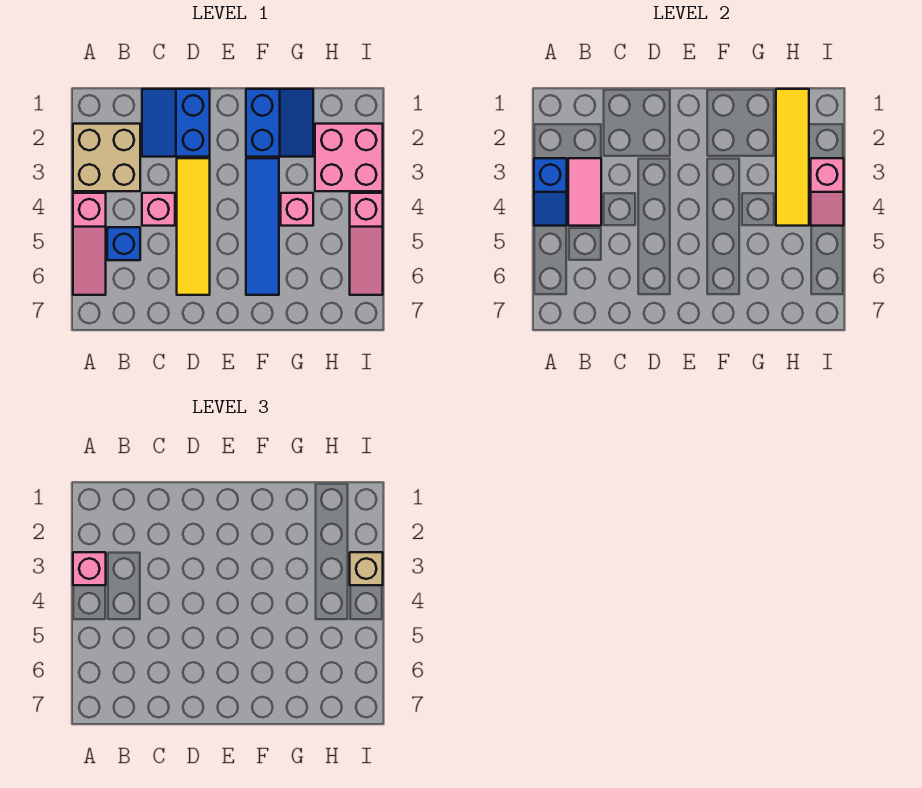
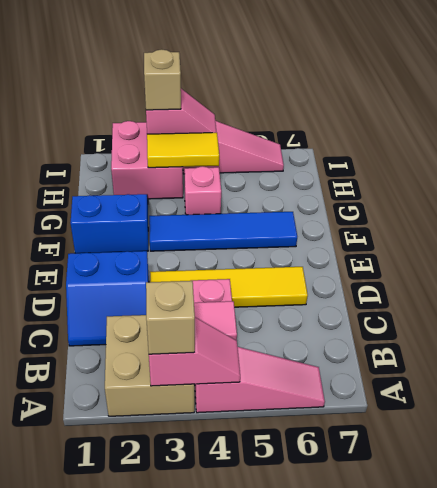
blue slope A3:A4 level 2 top 3 -> pink slope A3:A4 level 2 top 3
pink brick A3 level 3 -> tan brick A3 level 3
blue brick B5 level 1 -> none
yellow tile H1:H4 level 2 -> yellow tile H3:H4 level 2

